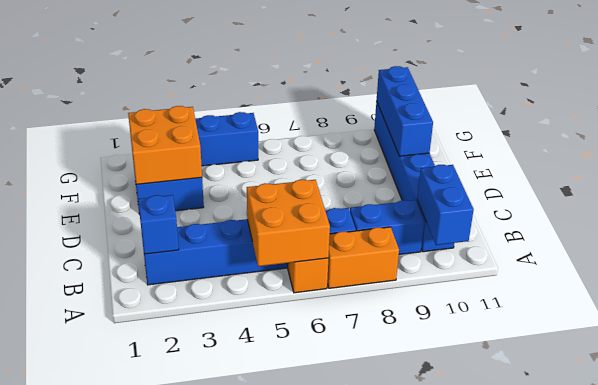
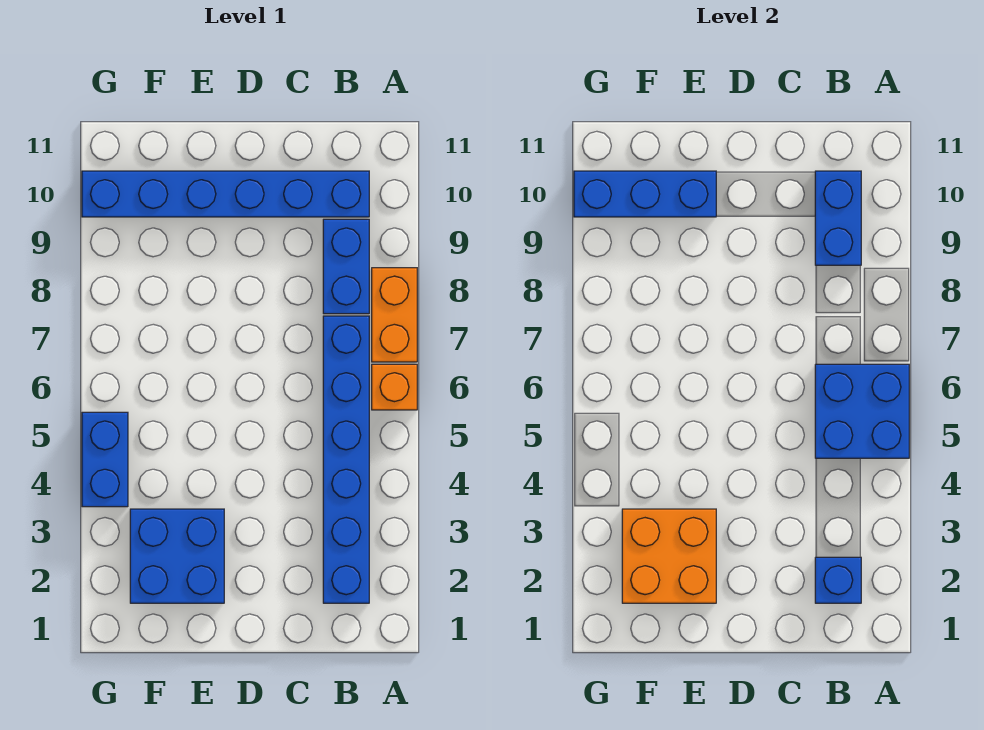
orange brick A5:B6 level 2 -> blue brick A5:B6 level 2
blue brick A10:B10 level 2 -> blue brick B9:B10 level 2

